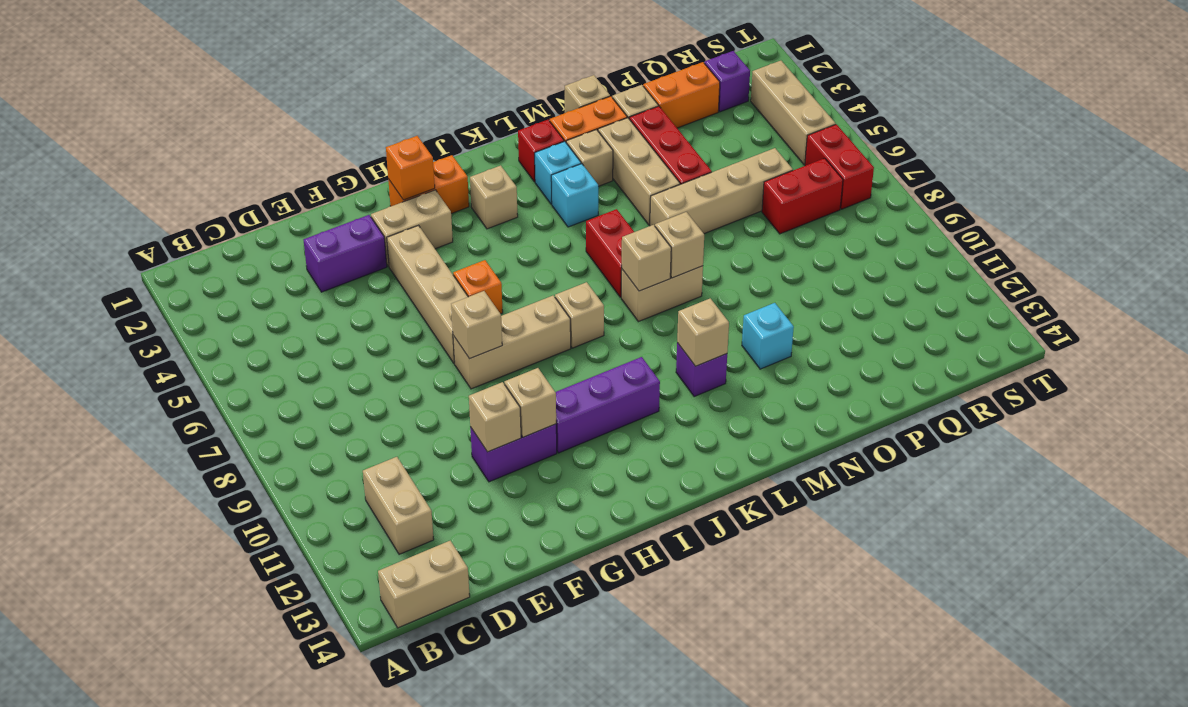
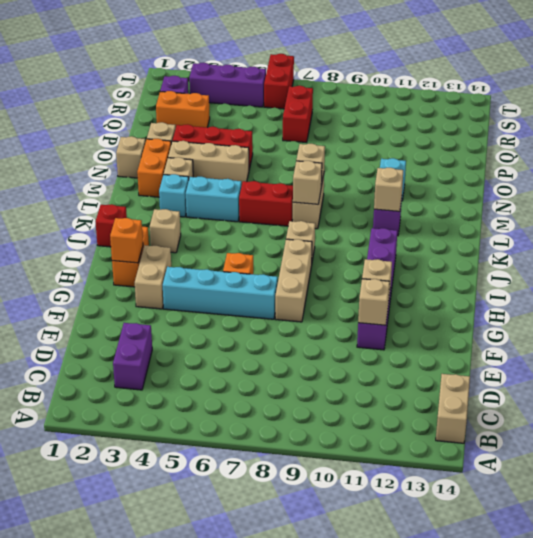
tan brick C11:C12 level 1 -> none
purple brick E3:F3 level 1 -> purple brick C3:D3 level 1
tan brick G4:G7 level 1 -> cyan brick G4:G7 level 1
tan brick G8 level 2 -> none
red brick L2 level 1 -> red brick J1 level 1
cyan brick L4 level 1 -> cyan brick L4:L5 level 1
tan brick N6:Q6 level 1 -> none
orange brick P2:Q2 level 1 -> orange brick Q2:Q3 level 1
tan brick S3:S5 level 1 -> purple brick S3:S5 level 1
red brick S6:S7 level 1 -> red brick S6:T6 level 1

